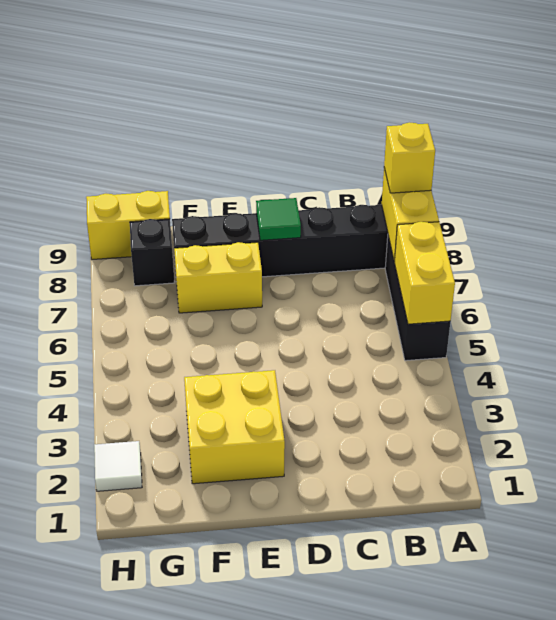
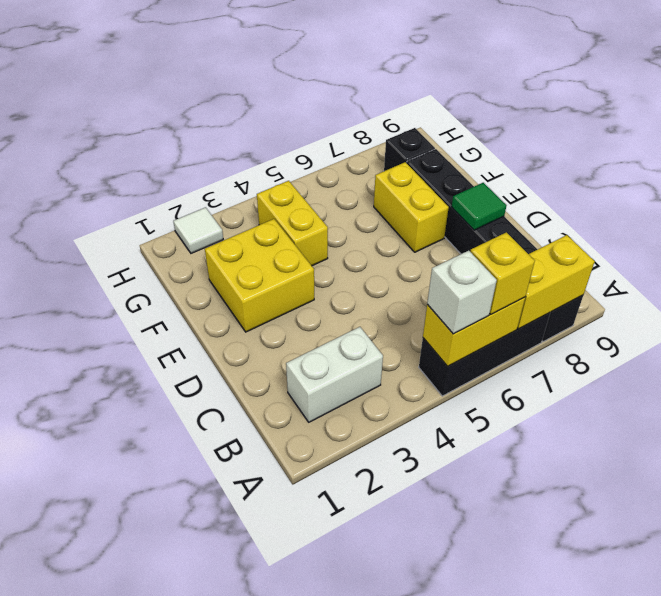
none -> white brick A5 level 3
yellow brick A8 level 3 -> yellow brick A6 level 3
none -> white brick B2:B3 level 1
yellow brick G9:H9 level 1 -> yellow brick F4:G4 level 1

